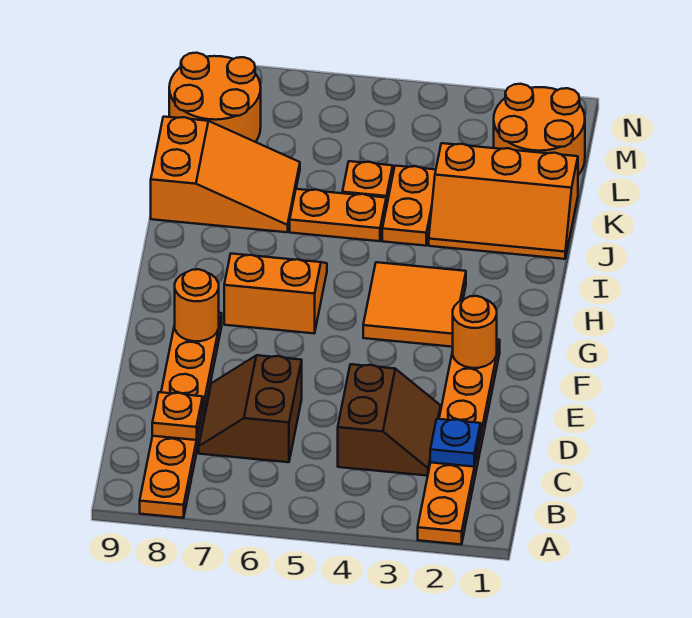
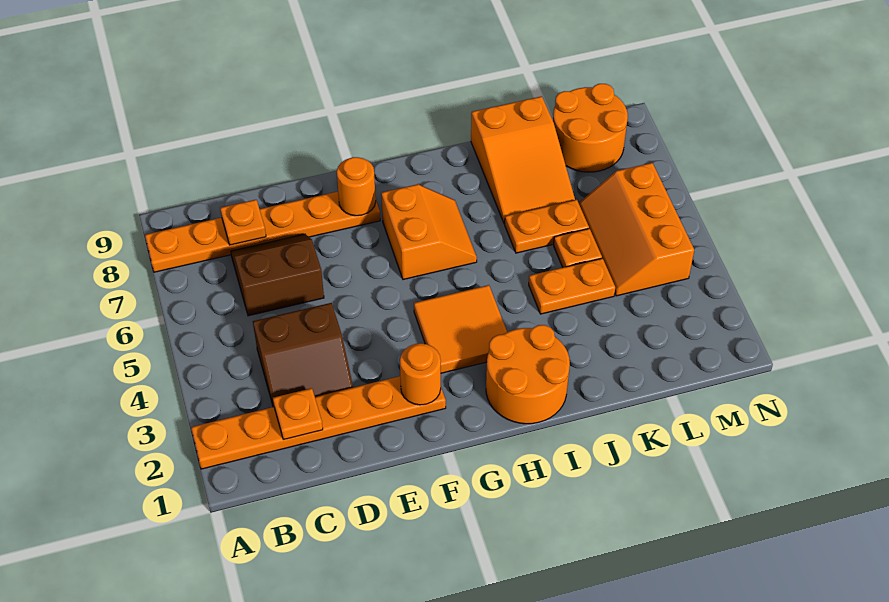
blue plate C2 level 2 -> orange plate C2 level 2
orange slope J1:K3 level 1 top K -> orange slope L4:M6 level 1 top M
orange plate J5:J6 level 1 -> orange plate J6:K6 level 1
orange round brick L1:M2 level 1 -> orange round brick H1:I2 level 1

